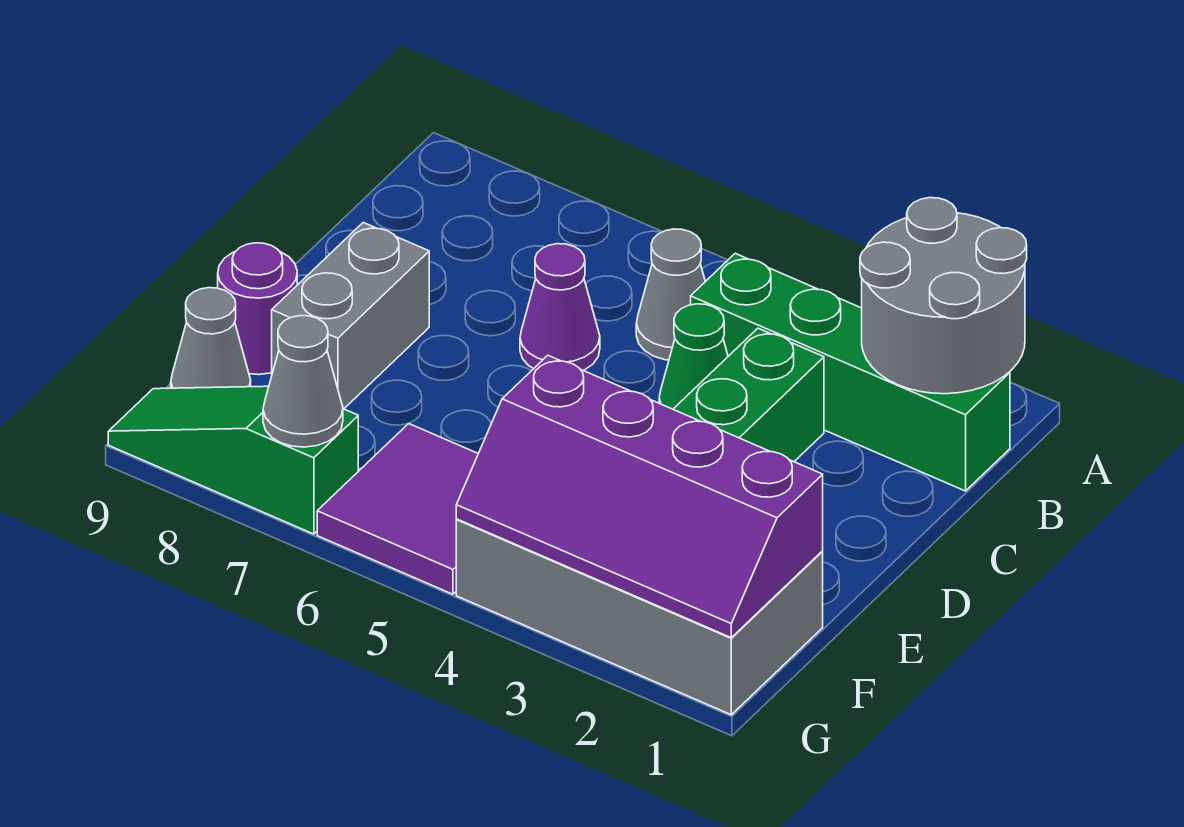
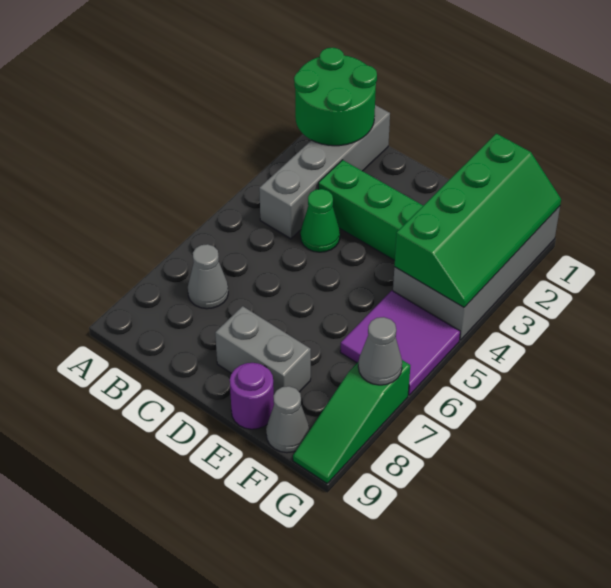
grey round brick A1:B2 level 2 -> green round brick A1:B2 level 2
green brick B1:B4 level 1 -> grey brick B1:B4 level 1
grey cone B5 level 1 -> grey cone B7 level 1
purple cone C6 level 1 -> none
purple slope F1:G4 level 2 top F -> green slope F1:G4 level 2 top F

